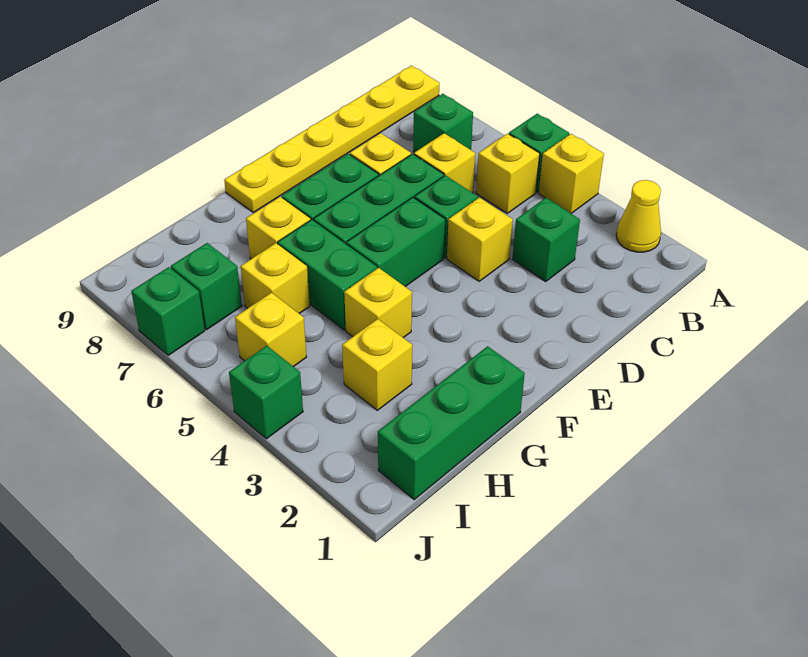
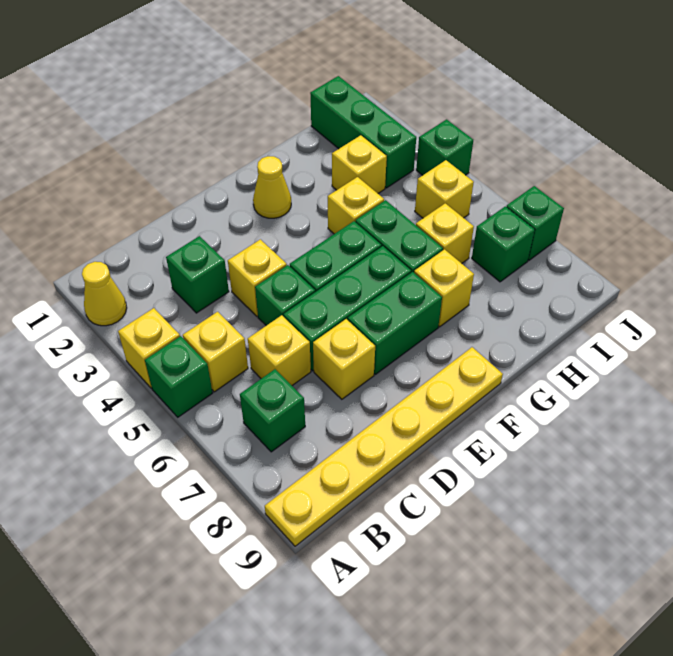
none -> yellow cone F2 level 1
green brick G1:I1 level 1 -> green brick I1:I3 level 1

